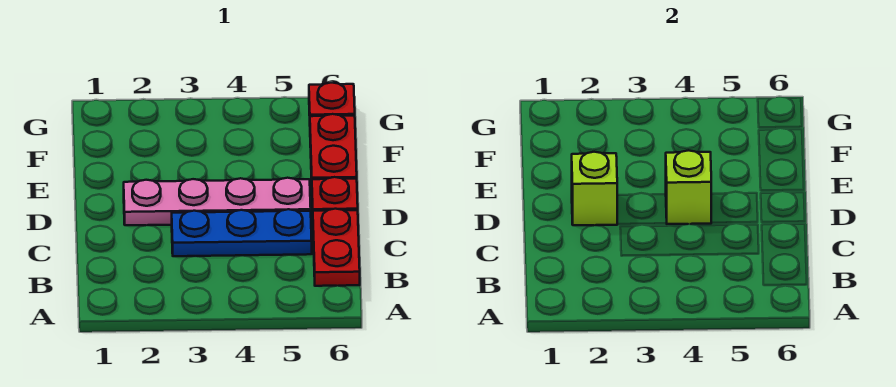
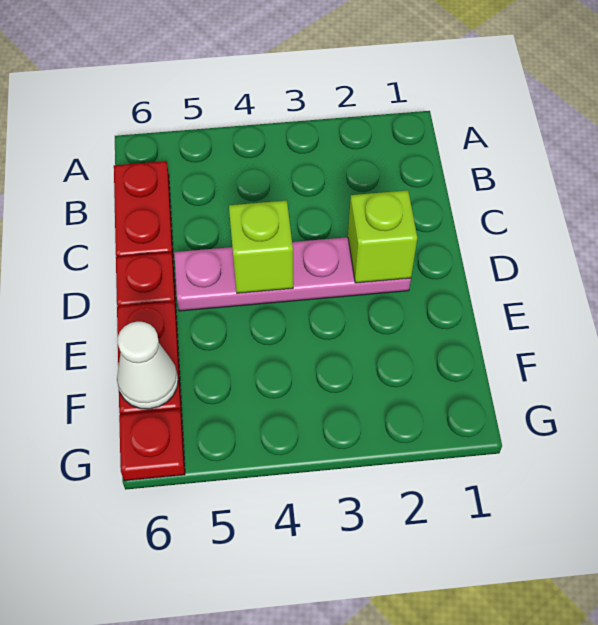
blue plate C3:C5 level 1 -> none
none -> white cone F6 level 2

